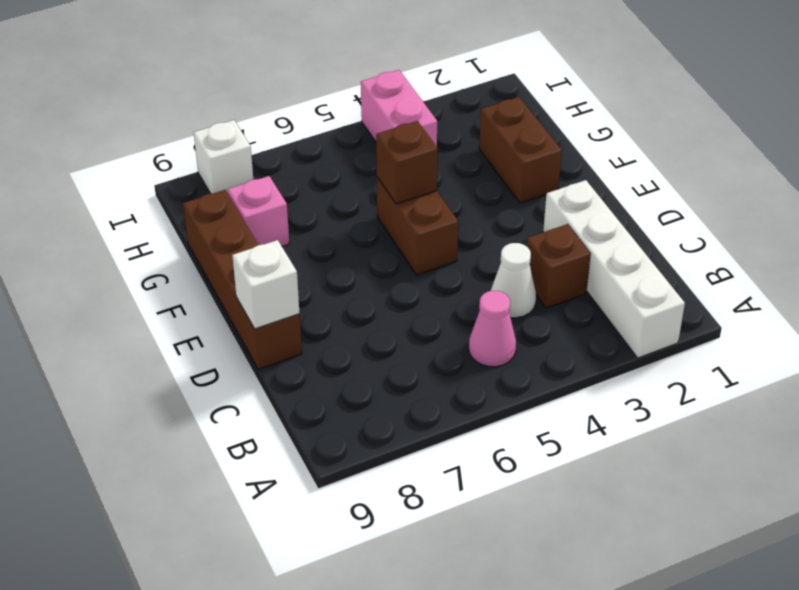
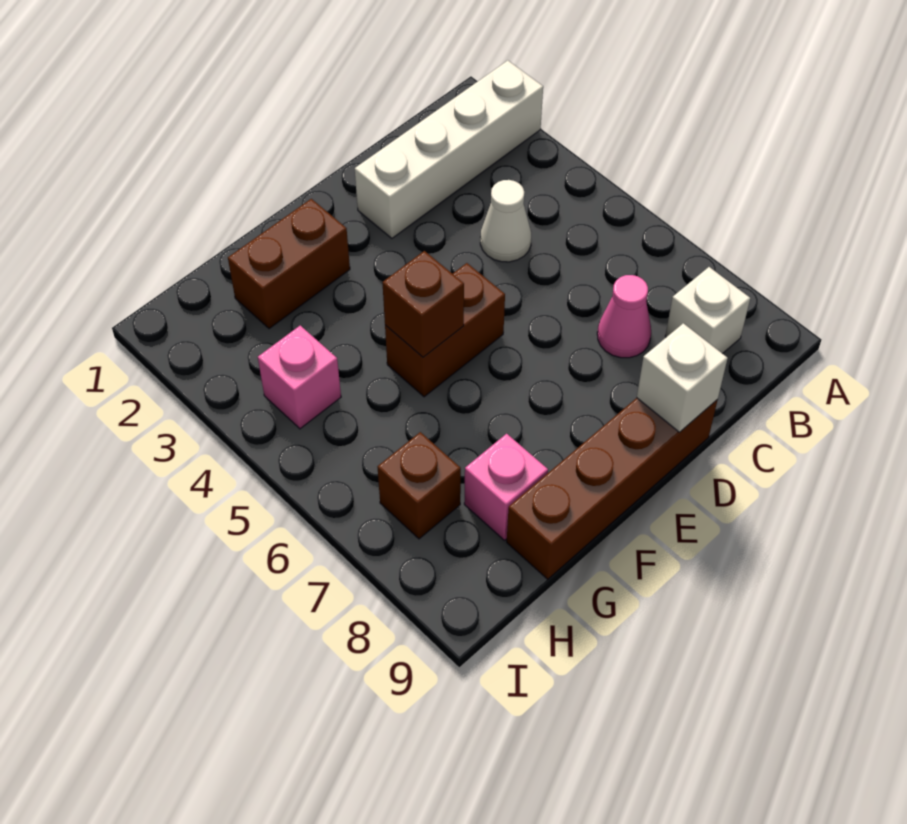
pink cone B5 level 1 -> pink cone C7 level 1
brown brick C3 level 1 -> brown brick H7 level 1
pink brick H4:I4 level 1 -> pink brick H4 level 1
white brick I8 level 1 -> white brick B8 level 1

